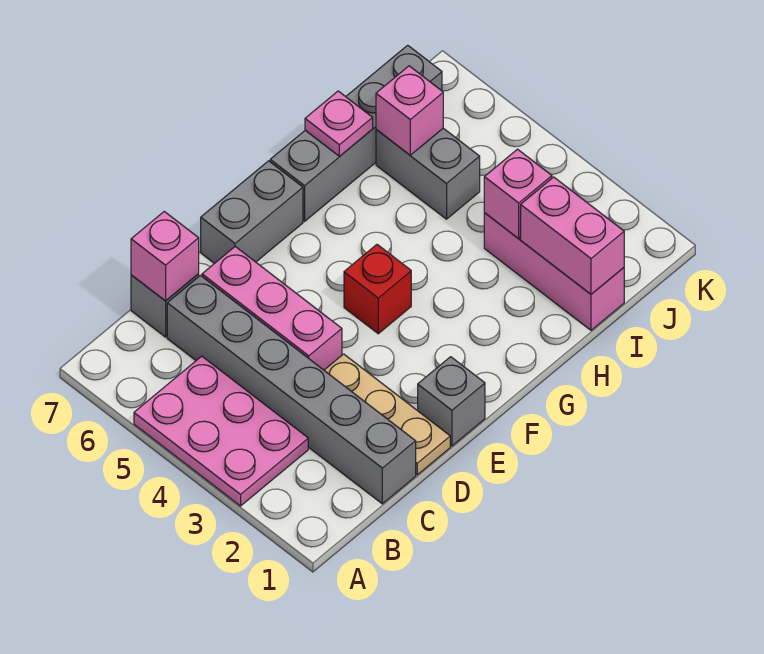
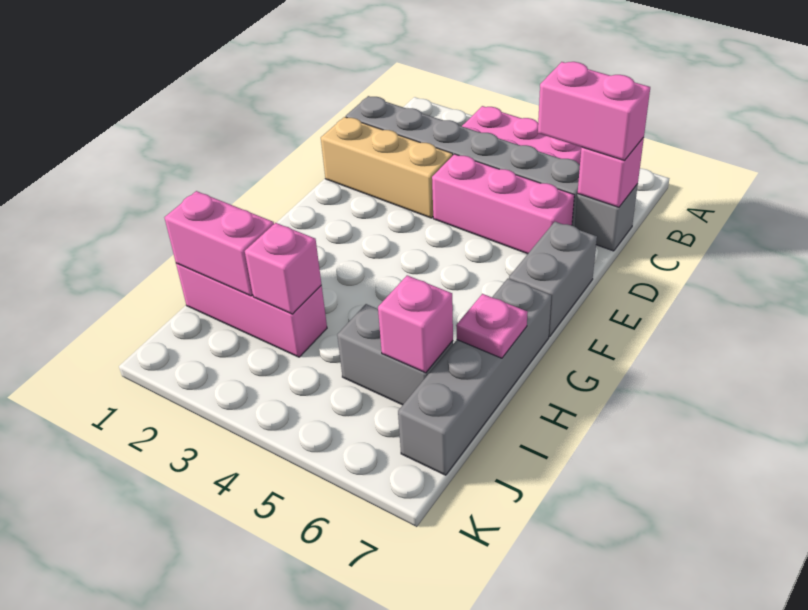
none -> pink brick C6:C7 level 3
tan plate D1:D3 level 1 -> tan brick D1:D3 level 1
grey brick E1 level 1 -> none
red brick F4 level 1 -> none

